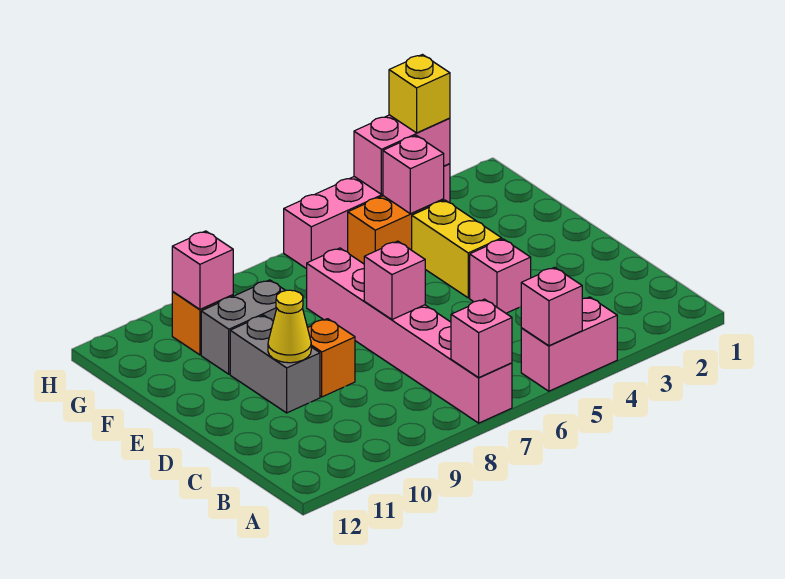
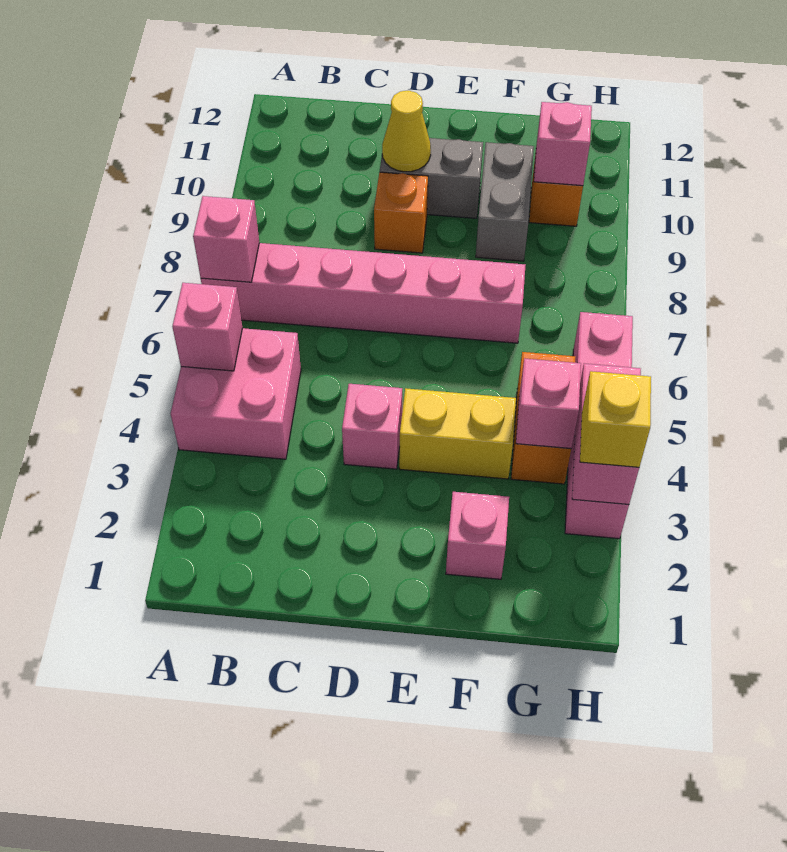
pink brick A4:A5 level 1 -> pink brick A4:B5 level 1
pink brick D7 level 2 -> pink brick F2 level 1

